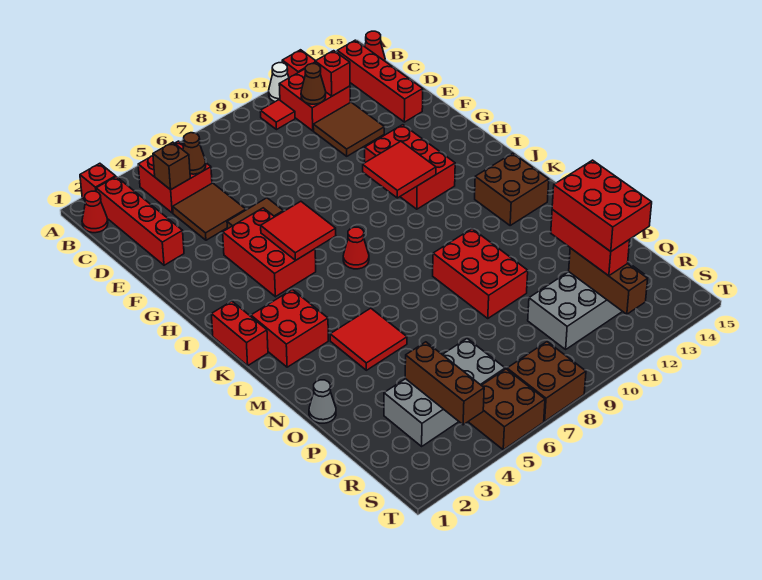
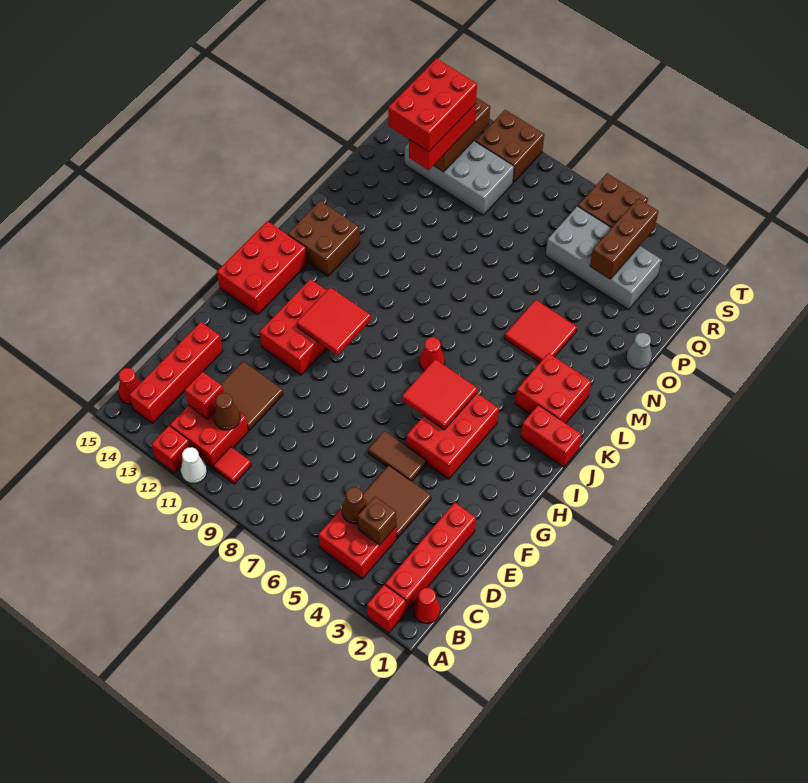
red brick J1:K1 level 1 -> red brick J1:J2 level 1
red brick M9:O10 level 1 -> red brick H14:J15 level 1
brown brick S7:T8 level 1 -> brown brick S10:T11 level 1

